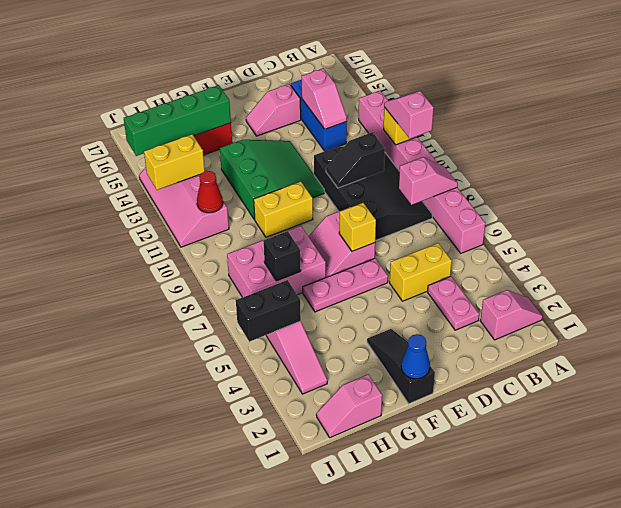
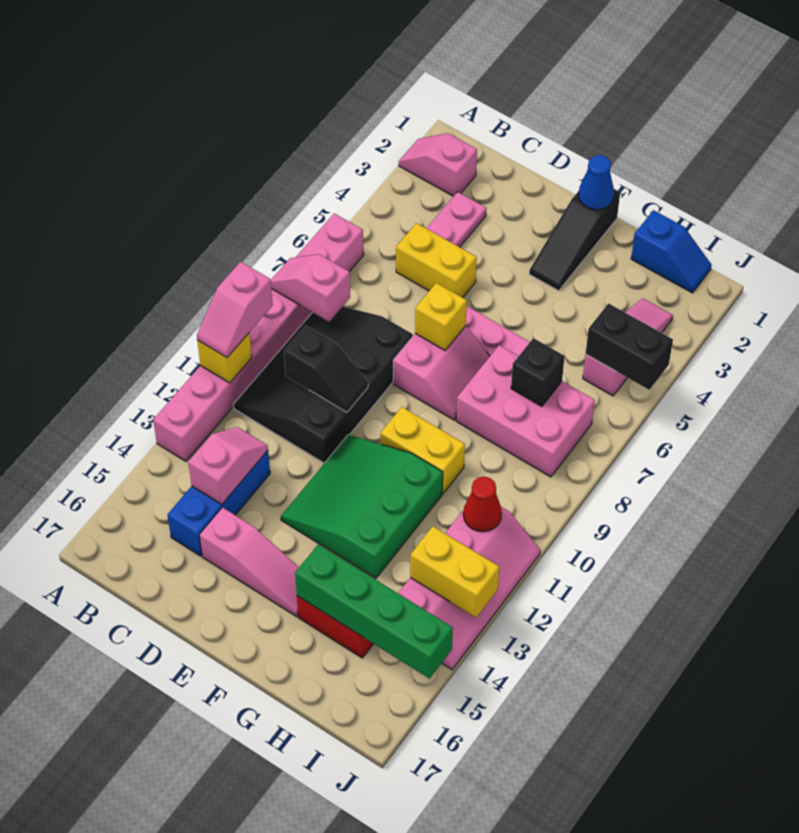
pink slope D15:E15 level 1 top D -> pink slope D15:F15 level 1 top D
pink slope H1:I1 level 1 top H -> blue slope H1:I1 level 1 top H

